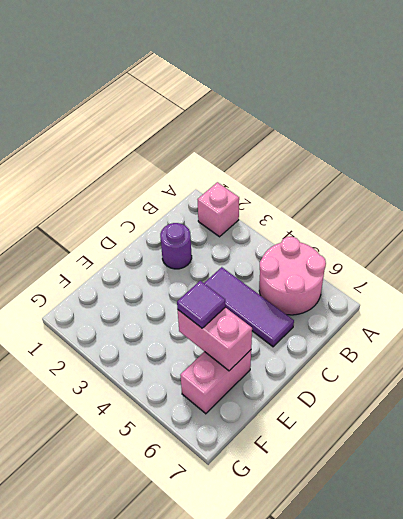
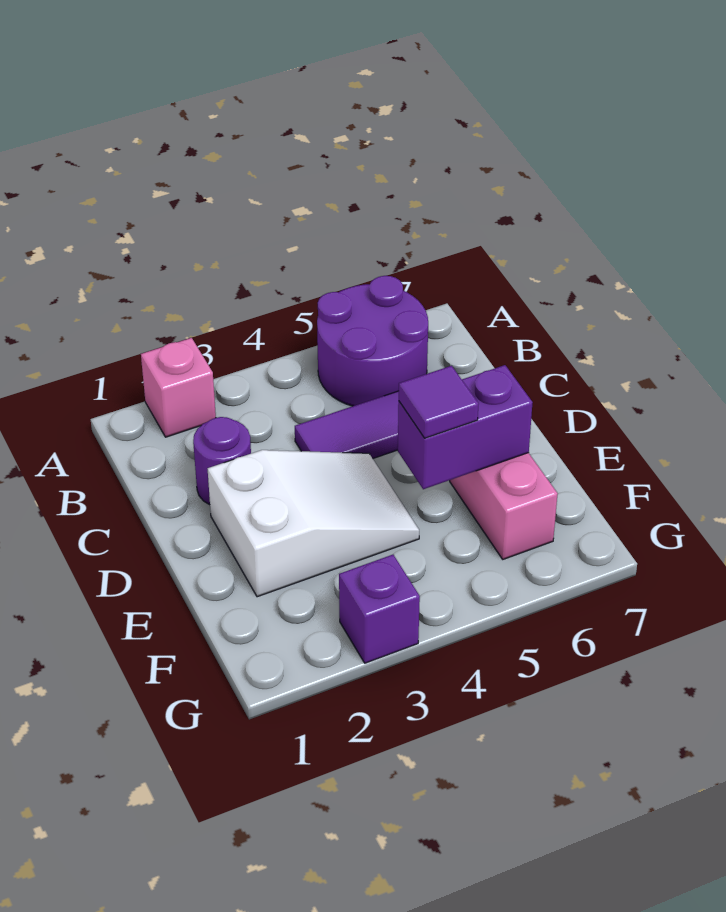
pink round brick A5:B6 level 1 -> purple round brick A5:B6 level 1
none -> white slope D2:E4 level 1 top 2
pink brick E5:E6 level 2 -> purple brick E5:E6 level 2
none -> purple brick G3 level 1

